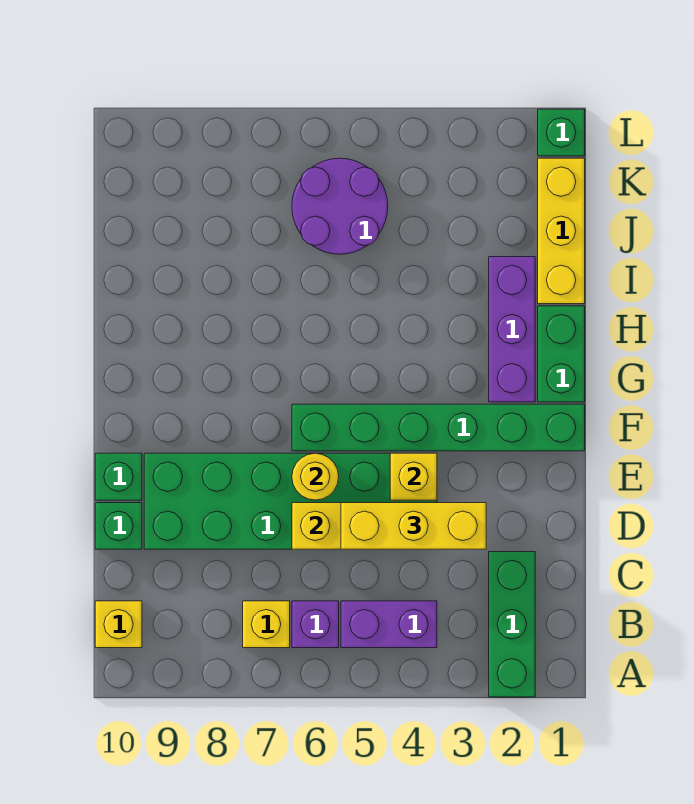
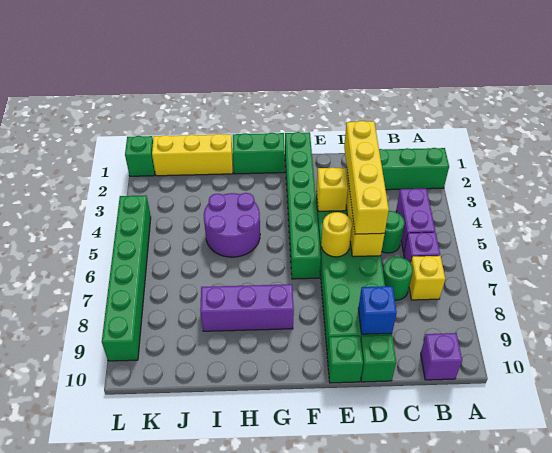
yellow brick B10 level 1 -> purple brick B10 level 1
none -> green round brick C5 level 1
none -> green round brick C7 level 1
yellow brick D3:D5 level 3 -> yellow brick D3:D6 level 3
none -> blue brick D9 level 2
purple brick G2:I2 level 1 -> purple brick G8:I8 level 1
purple round brick J5:K6 level 1 -> purple round brick H4:I5 level 1
none -> green brick L4:L9 level 1

